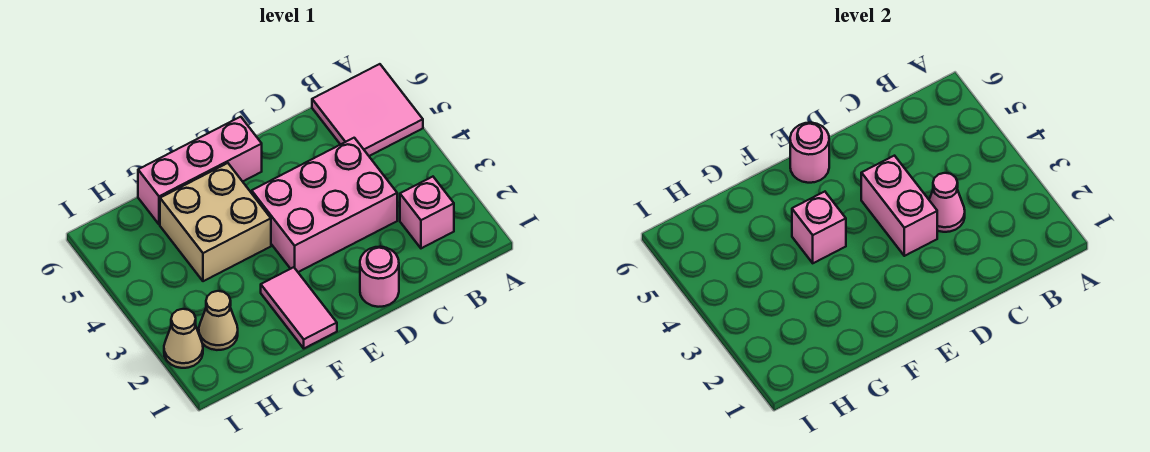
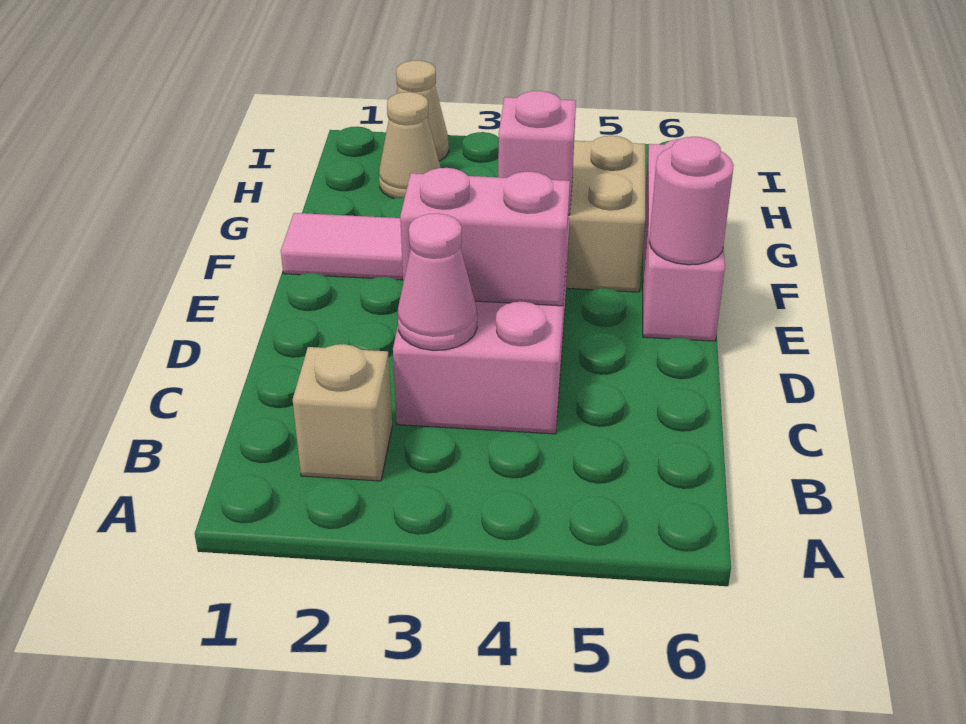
pink tile A5:B6 level 1 -> none
pink brick B2 level 1 -> tan brick B2 level 1
pink round brick D1 level 1 -> none

